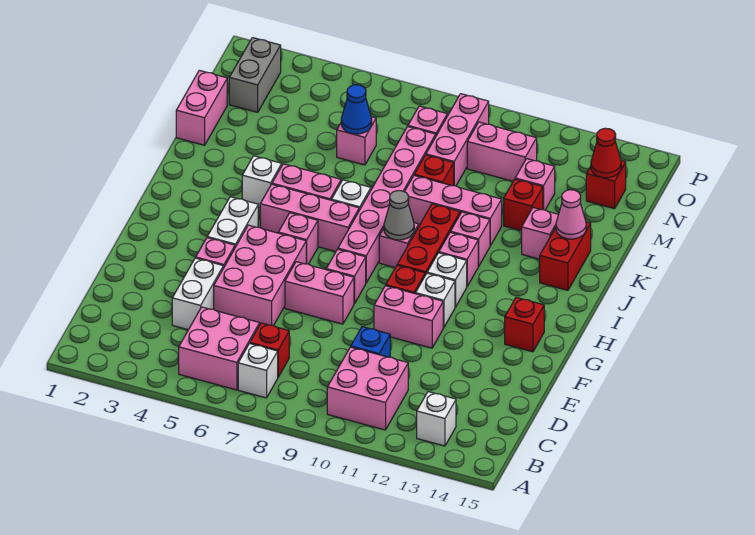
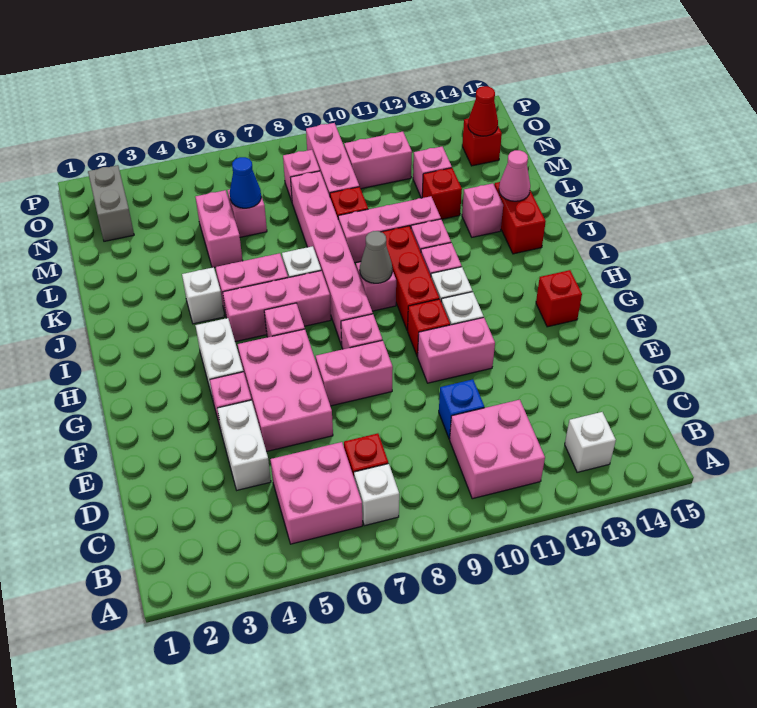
pink brick L1:M1 level 1 -> pink brick L5:M5 level 1

